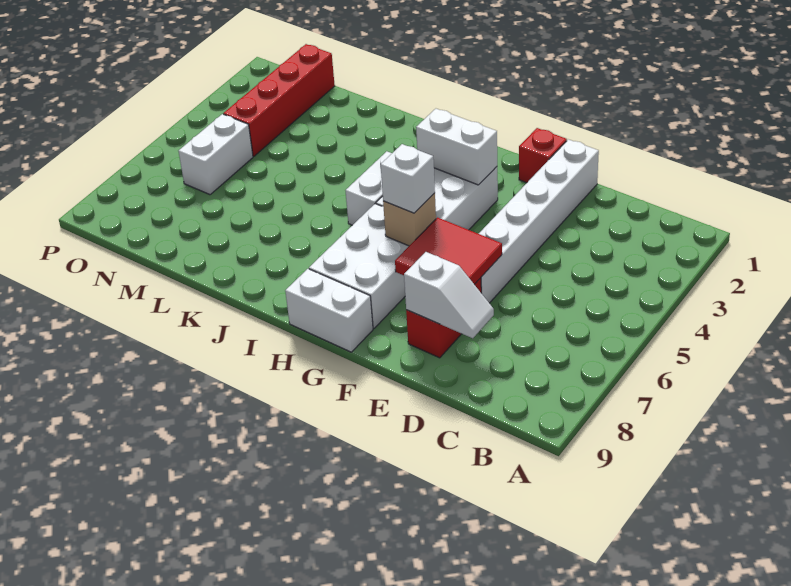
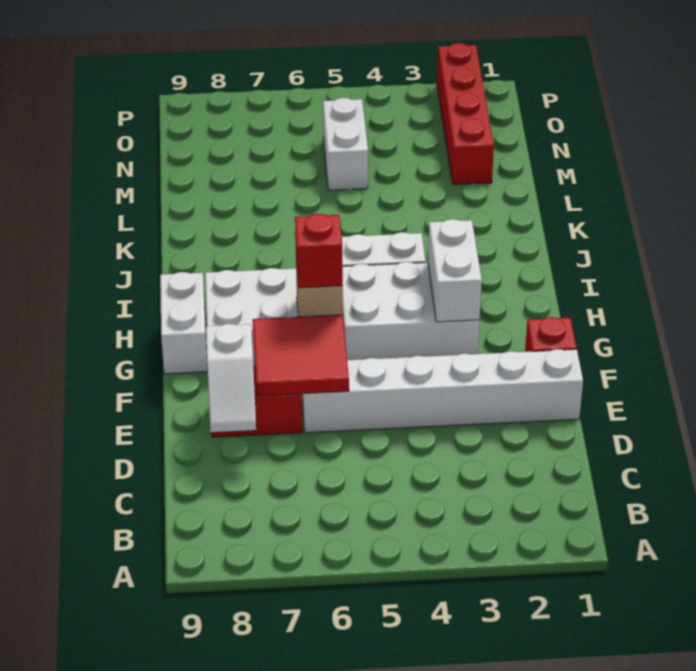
white brick G6 level 3 -> red brick G6 level 3
red brick N1:N4 level 1 -> red brick M2:P2 level 1
white brick N5:N6 level 1 -> white brick M5:N5 level 1

